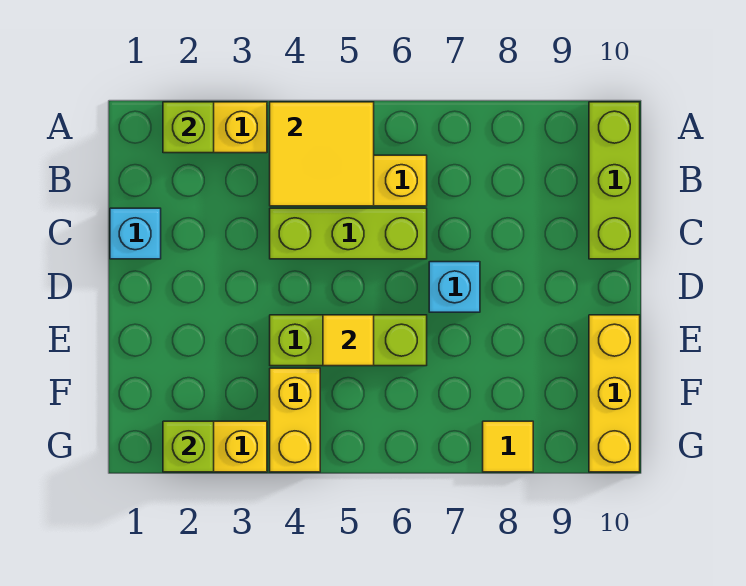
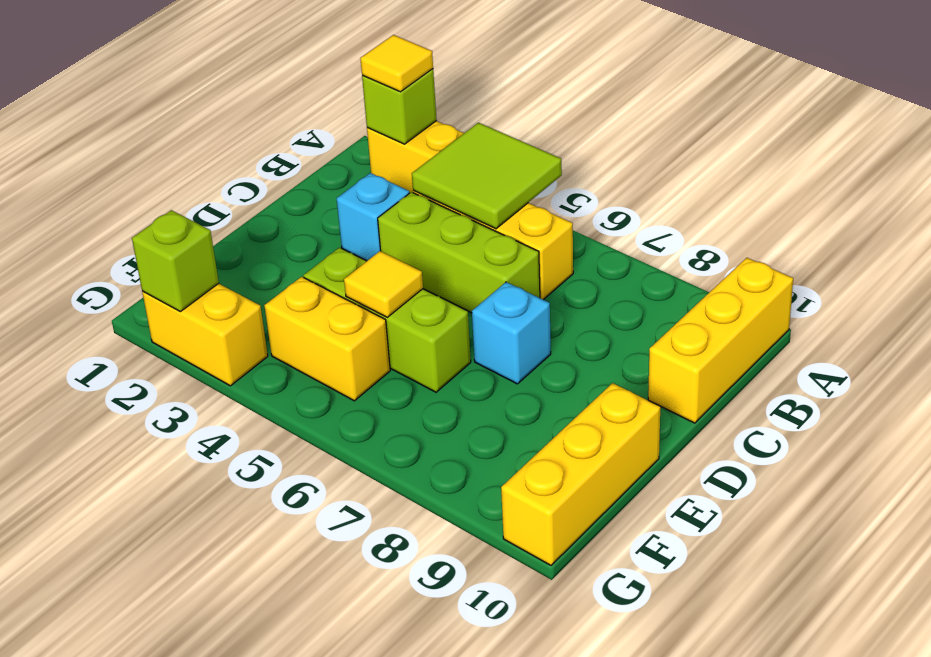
yellow tile A4:B5 level 2 -> lime tile A4:B5 level 2
lime brick A10:C10 level 1 -> yellow brick A10:C10 level 1
cyan brick C1 level 1 -> cyan brick C3 level 1
yellow brick F4:G4 level 1 -> yellow brick F4:F5 level 1
yellow tile G8 level 1 -> yellow tile A2 level 3

